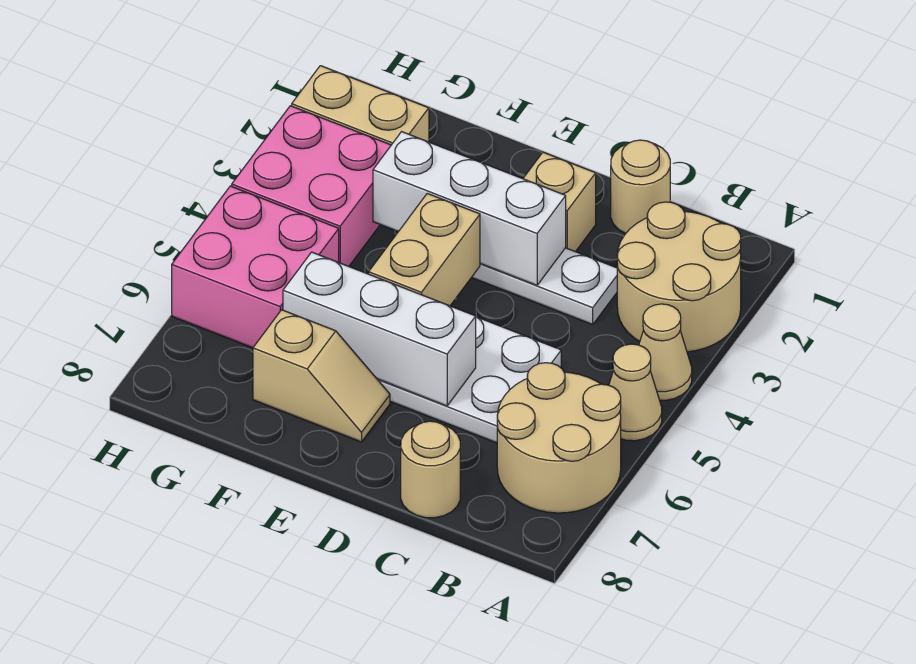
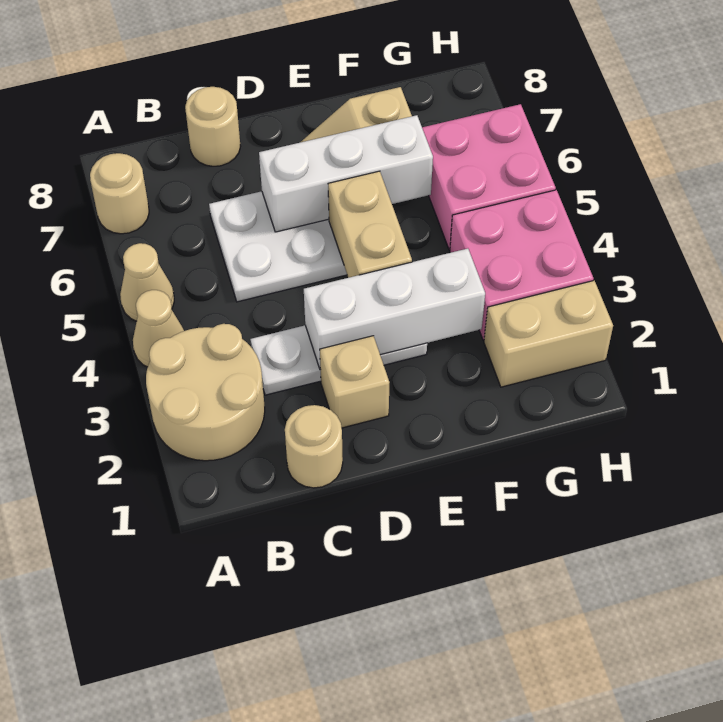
tan round brick A6:B7 level 1 -> tan round brick A7 level 1

